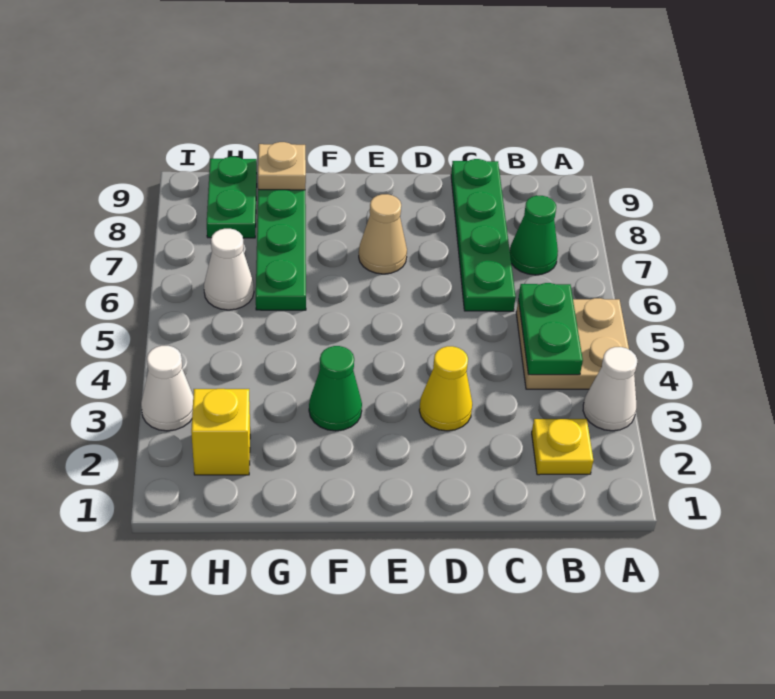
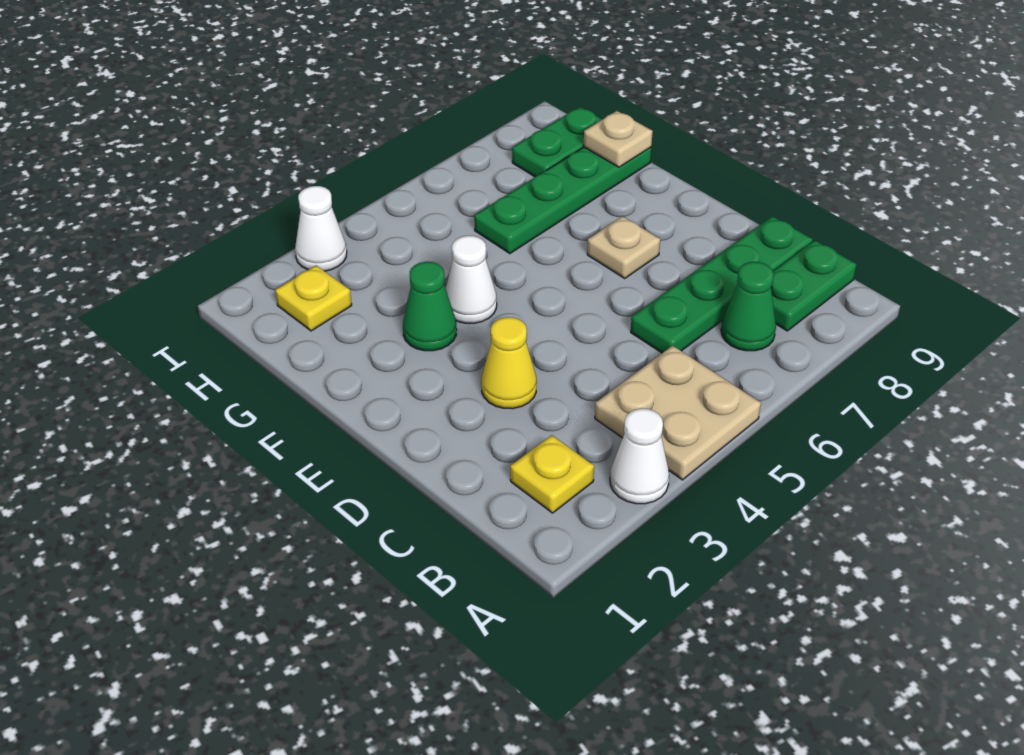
green plate B4:B5 level 2 -> green plate B8:B9 level 1
tan cone E7 level 1 -> tan plate E7 level 1
yellow brick H2 level 1 -> yellow plate H2 level 1
white cone H6 level 1 -> white cone F4 level 1

